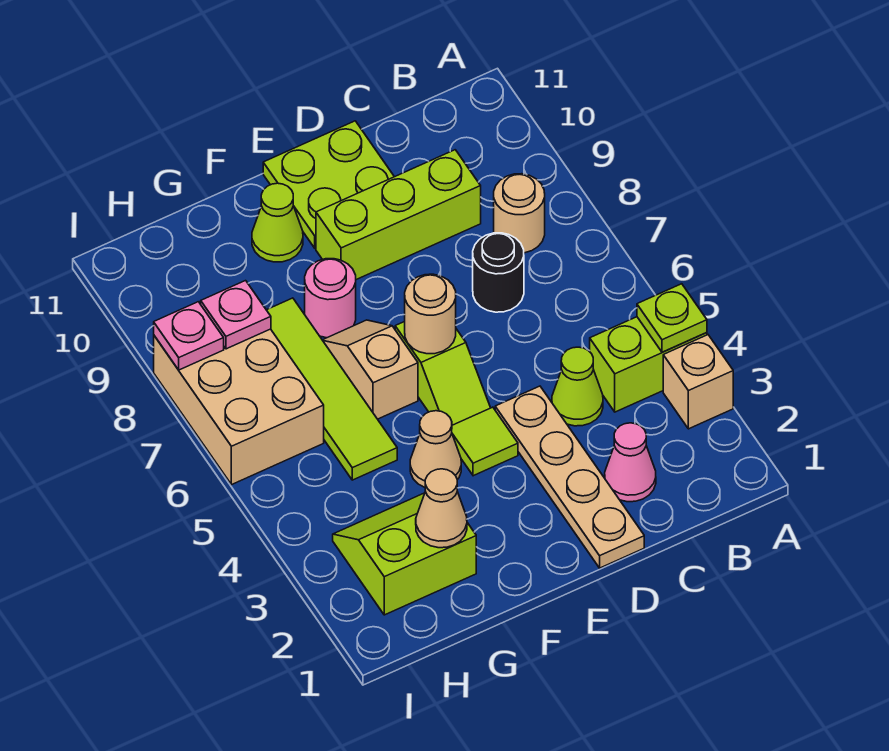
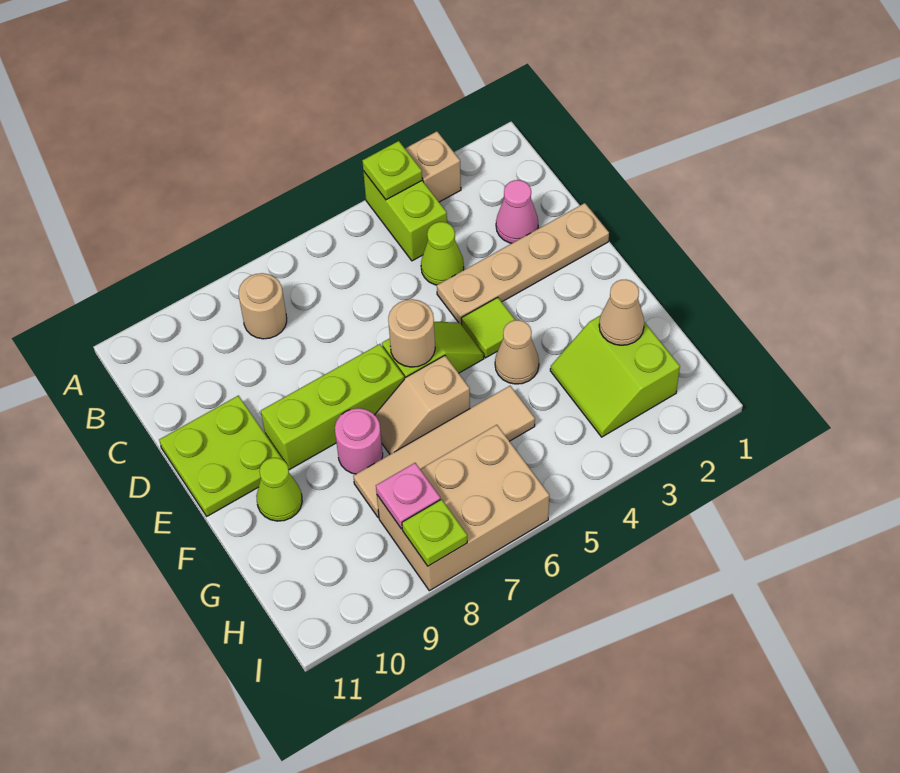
black round brick C7 level 1 -> none
lime brick C9:E9 level 1 -> lime brick E7:E9 level 1
lime tile G5:G8 level 1 -> tan tile G5:G8 level 1
pink plate I8 level 2 -> lime plate I8 level 2

